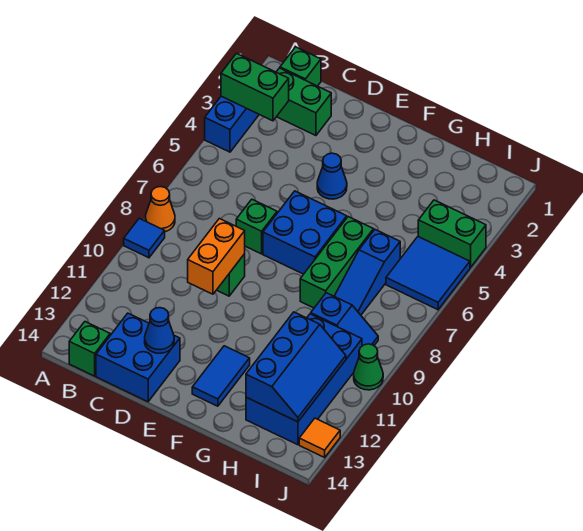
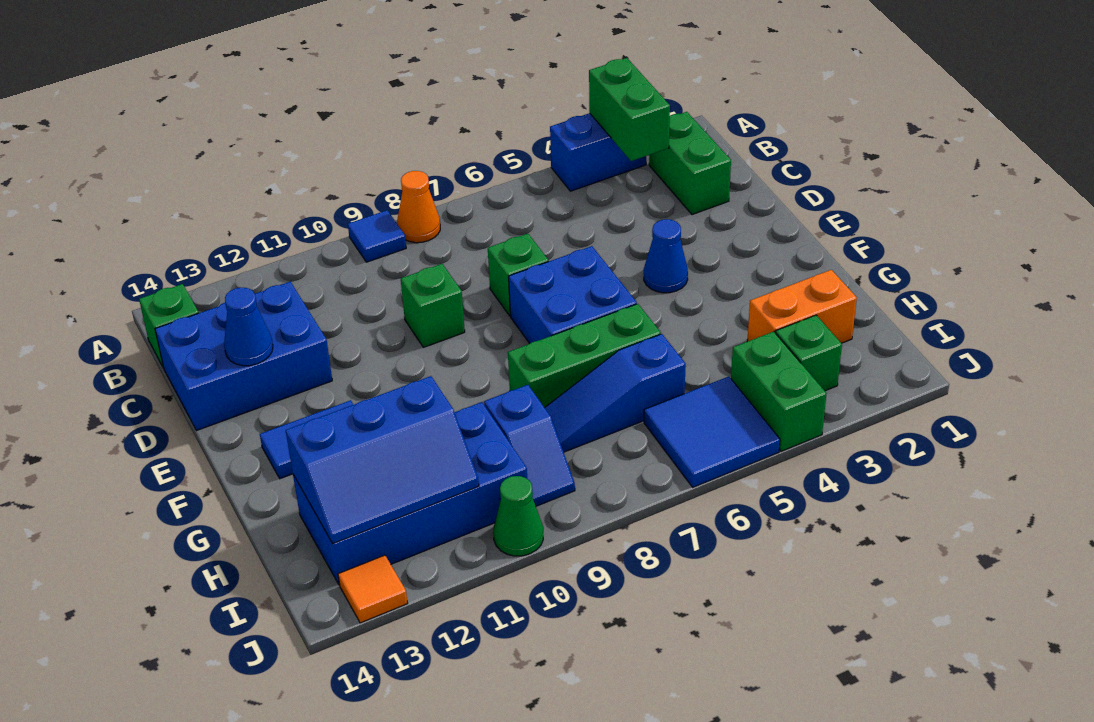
green brick B1 level 1 -> green brick I3 level 1
blue brick C13:D14 level 1 -> blue brick C12:D14 level 1
orange brick D9:D10 level 2 -> orange brick H2:H3 level 1

